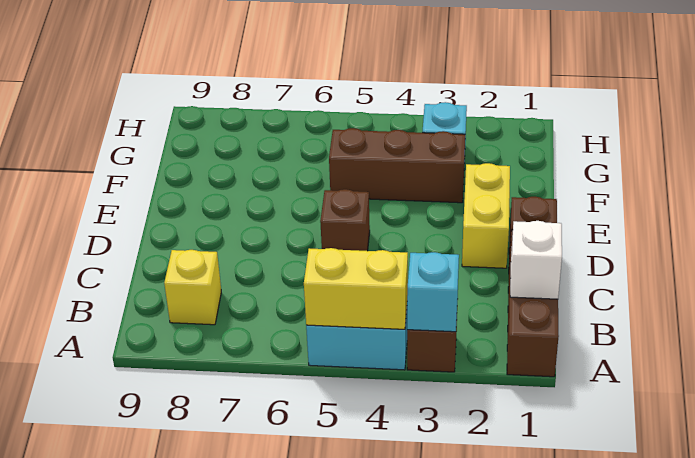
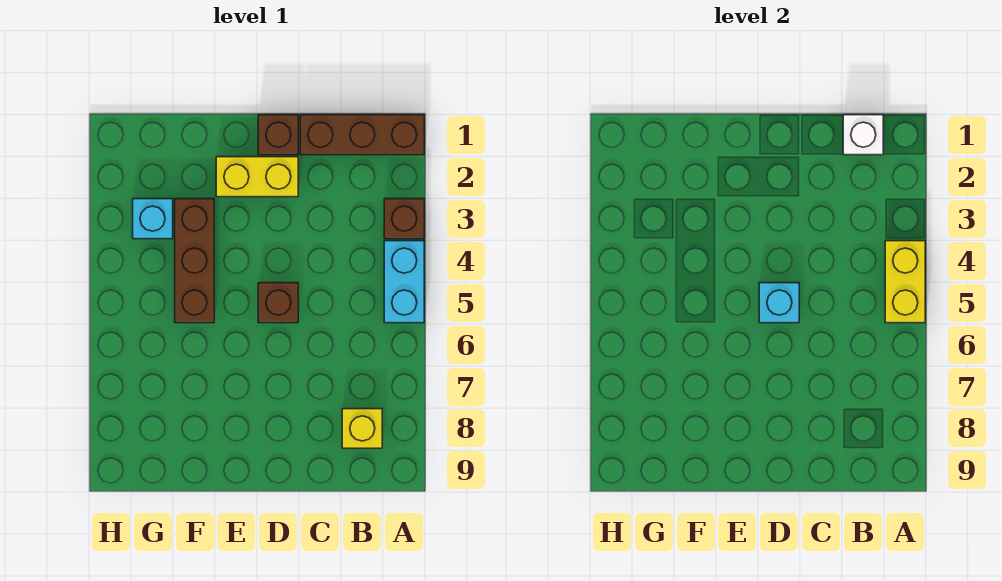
cyan brick A3 level 2 -> cyan brick D5 level 2

